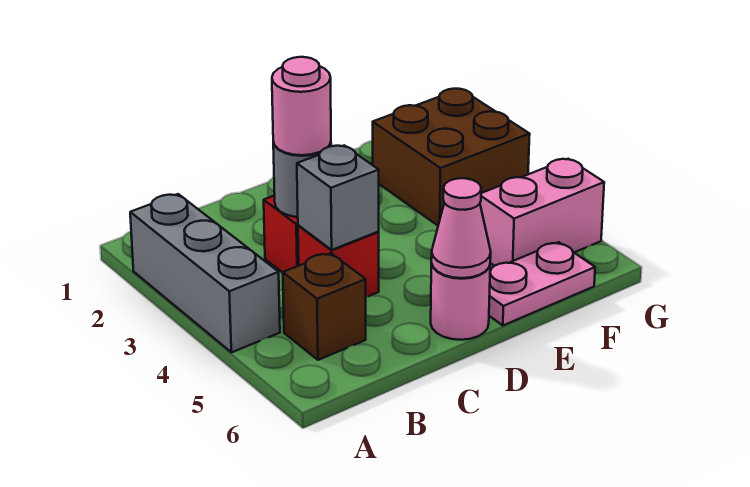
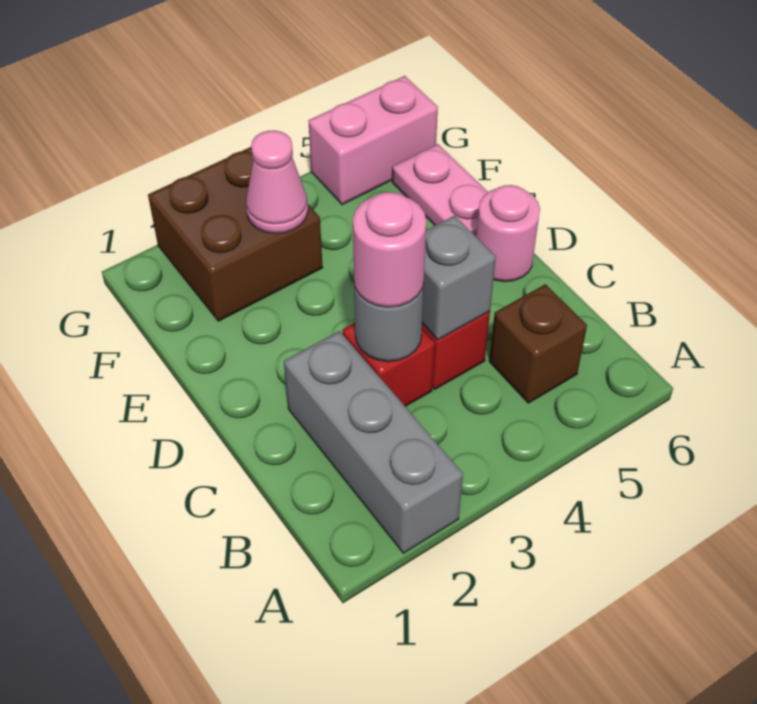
grey brick A2:A4 level 1 -> grey brick A2:C2 level 1
pink cone D6 level 2 -> pink cone F3 level 2
pink brick F5:G5 level 1 -> pink brick G5:G6 level 1

